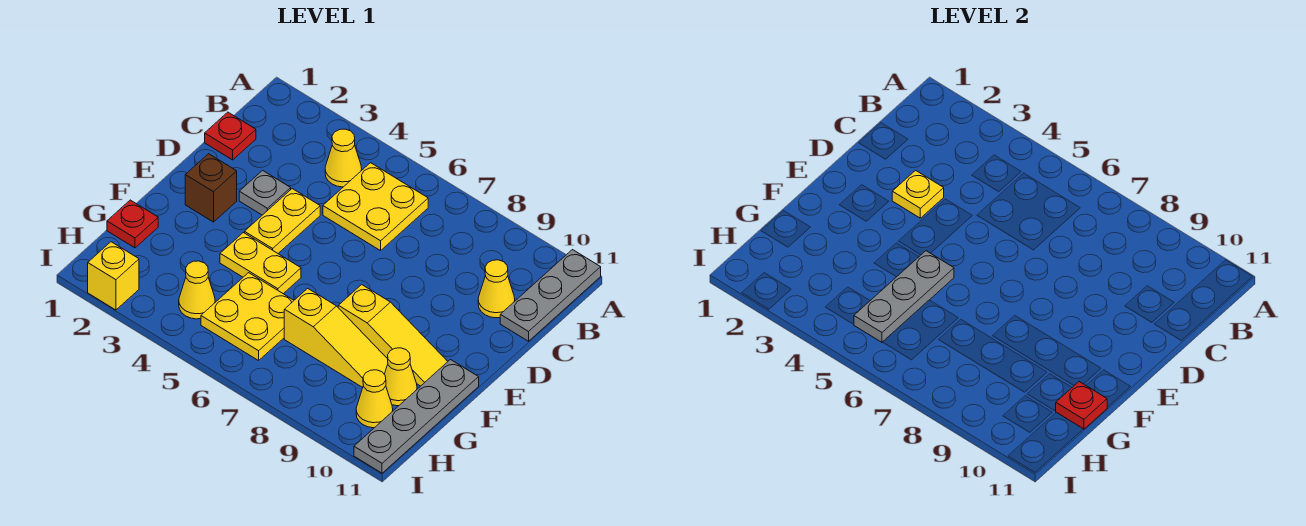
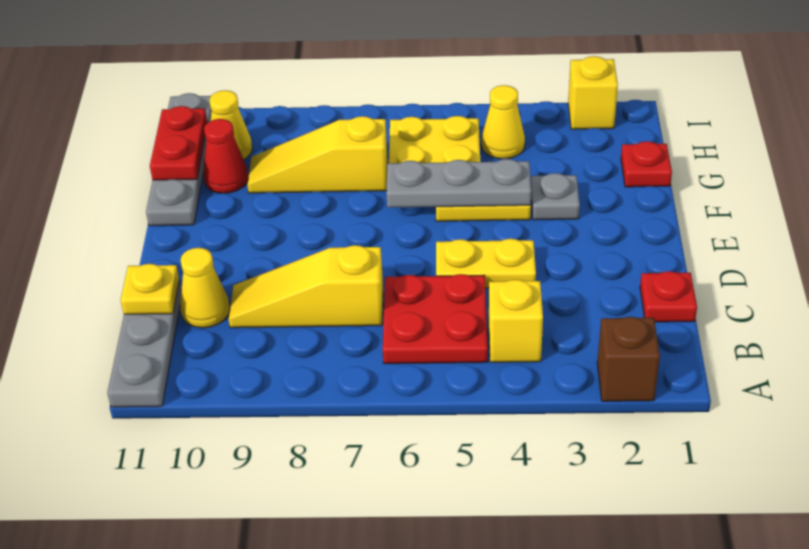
yellow cone B4 level 1 -> yellow brick B4 level 1
yellow plate B5:C6 level 1 -> red plate B5:C6 level 1
grey plate D3 level 1 -> grey plate F3 level 1
yellow plate D3 level 2 -> yellow plate C11 level 2
yellow plate D4:E4 level 1 -> yellow plate D4:D5 level 1
brown brick E2 level 1 -> brown brick A2 level 1
grey plate F5:H5 level 2 -> grey plate F4:F6 level 2
yellow slope F8:F10 level 1 top 8 -> yellow slope C7:C9 level 1 top 7
yellow cone G10 level 1 -> red cone G10 level 1
red plate G11 level 2 -> red plate G11:H11 level 2

